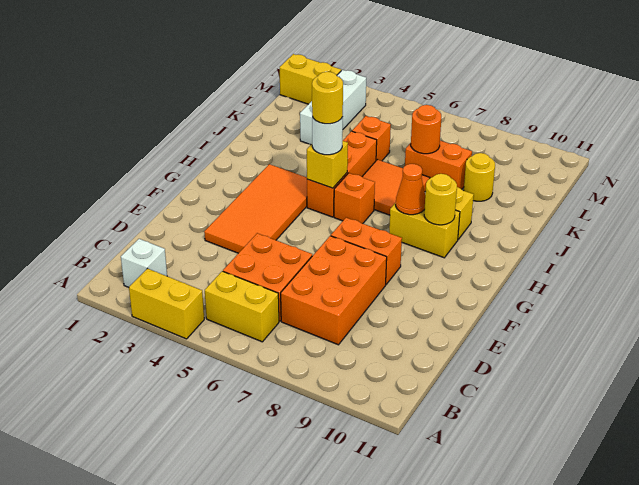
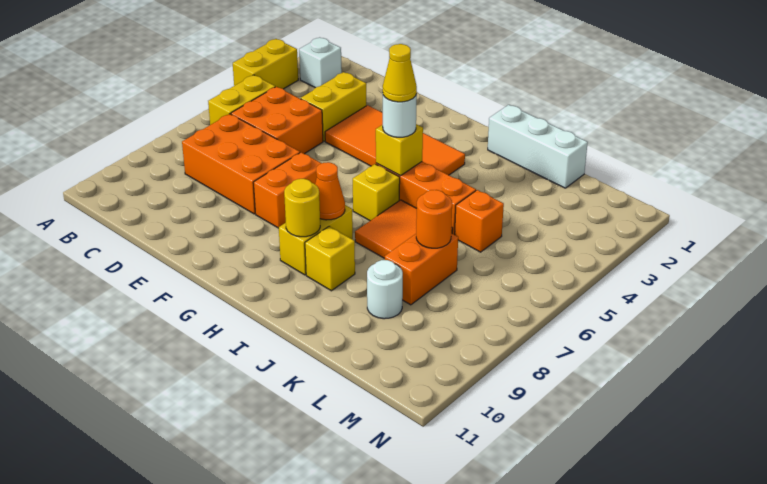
yellow round brick H5 level 4 -> yellow cone H5 level 4
orange brick H6 level 1 -> yellow brick H6 level 1
white brick K3:M3 level 1 -> white brick I1:K1 level 1
yellow round brick K9 level 1 -> white round brick K9 level 1
yellow brick M1:M2 level 1 -> yellow brick D3:D4 level 1

